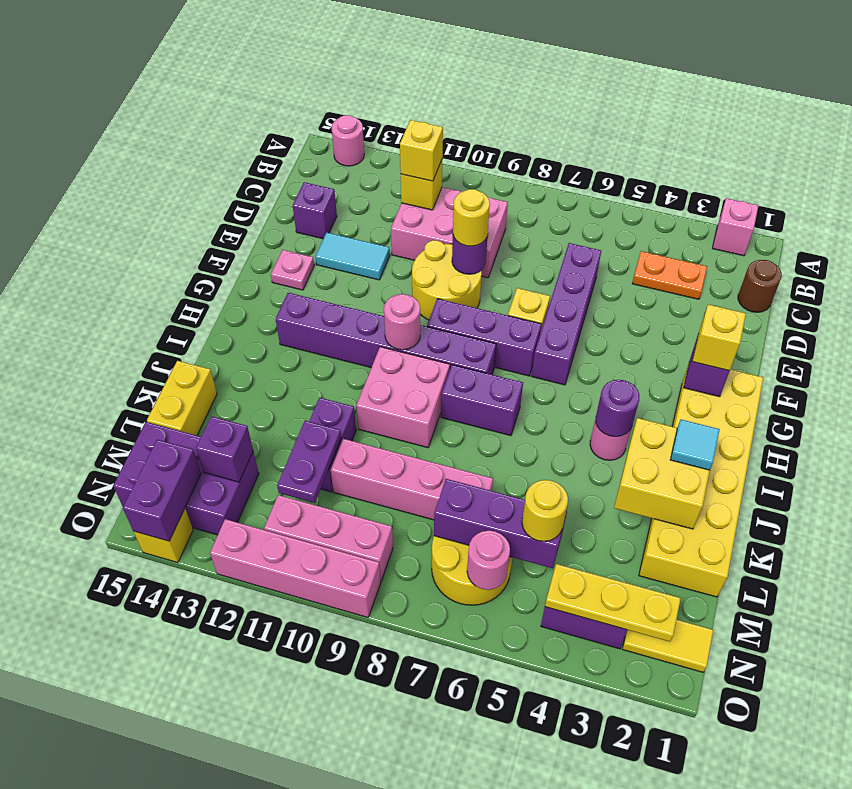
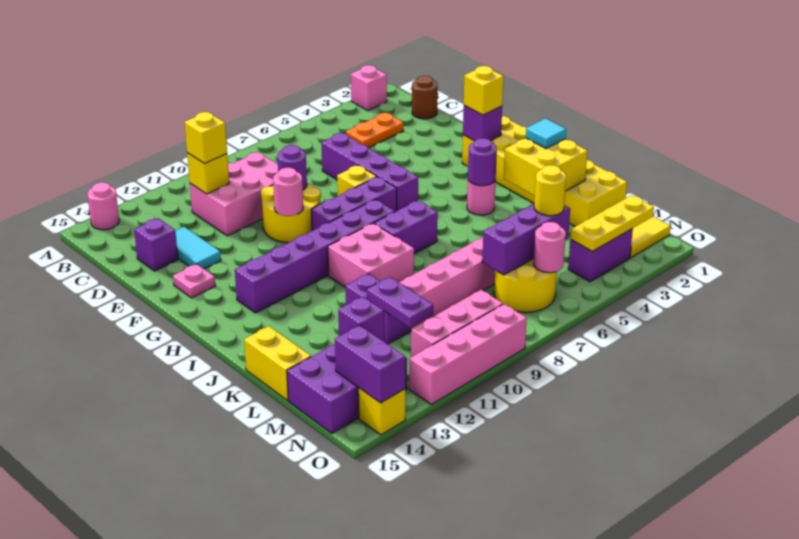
yellow round brick E9 level 3 -> none
cyan tile E12:E13 level 1 -> cyan tile D13:E13 level 1
pink round brick H10 level 2 -> pink round brick F10 level 2

